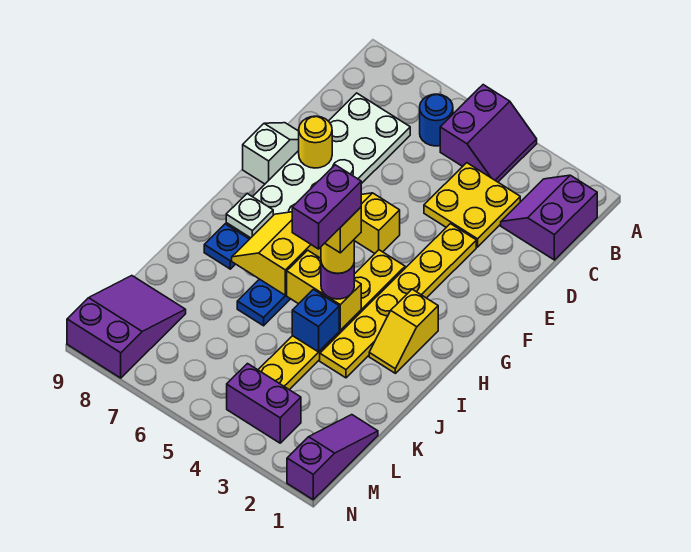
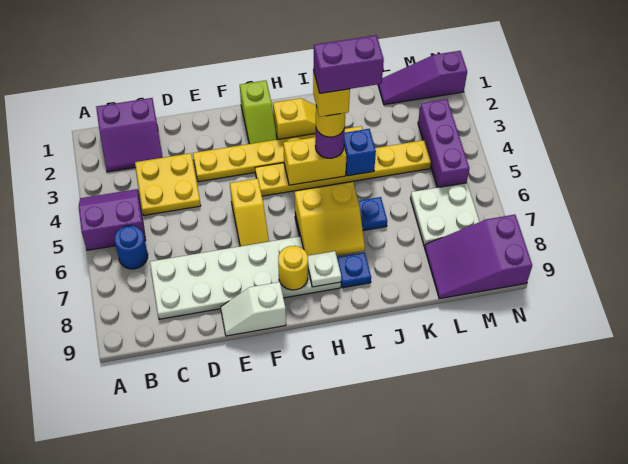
yellow round brick E8 level 2 -> yellow round brick G8 level 2
none -> lime slope G1:G2 level 1 top 1
yellow brick I4:I5 level 2 -> yellow brick H4:I4 level 2
none -> white plate L6:M7 level 1
purple brick M3:M4 level 1 -> purple brick M3:M5 level 1

